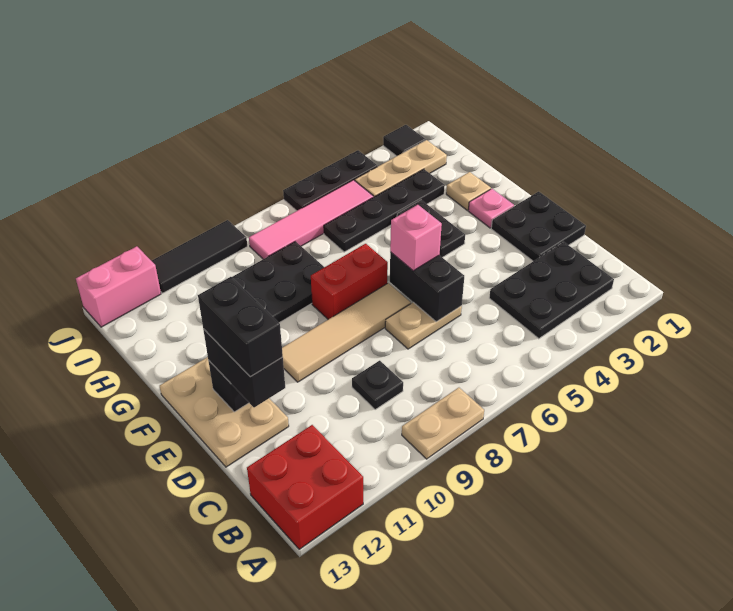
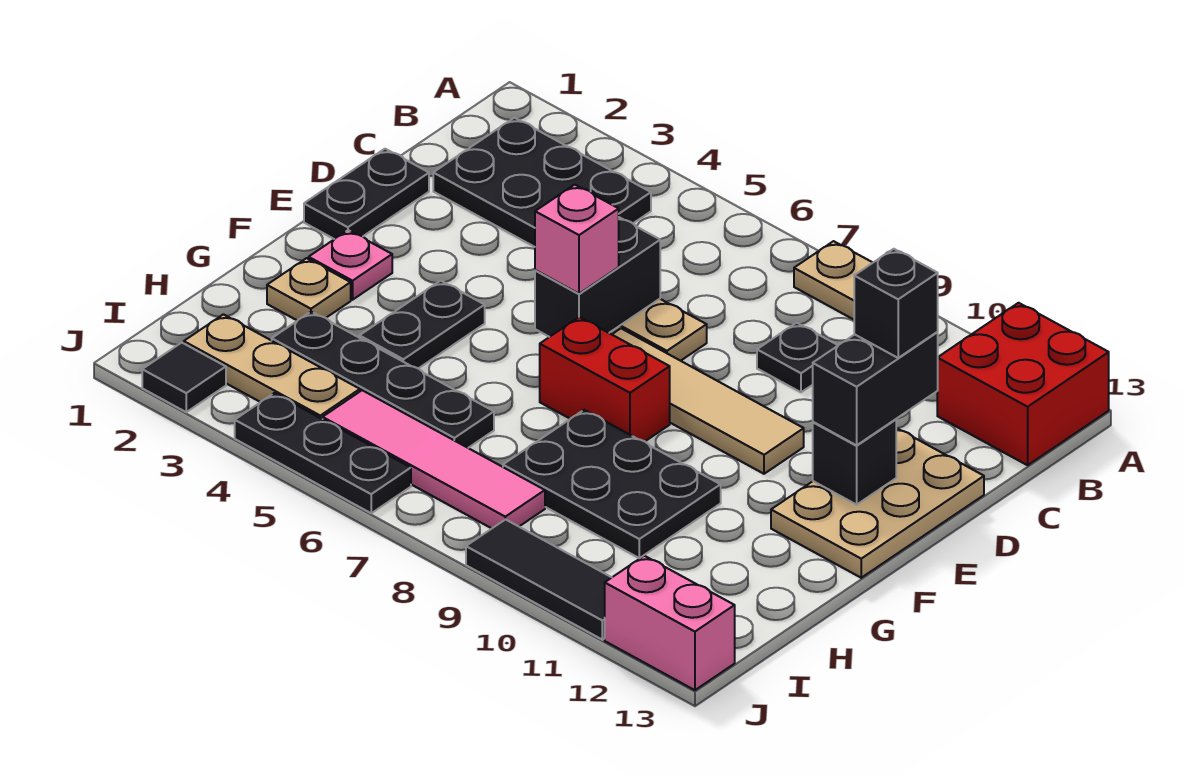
black plate D1:E2 level 1 -> black plate D1:E1 level 1
black brick D12:E12 level 4 -> black brick D12 level 4

